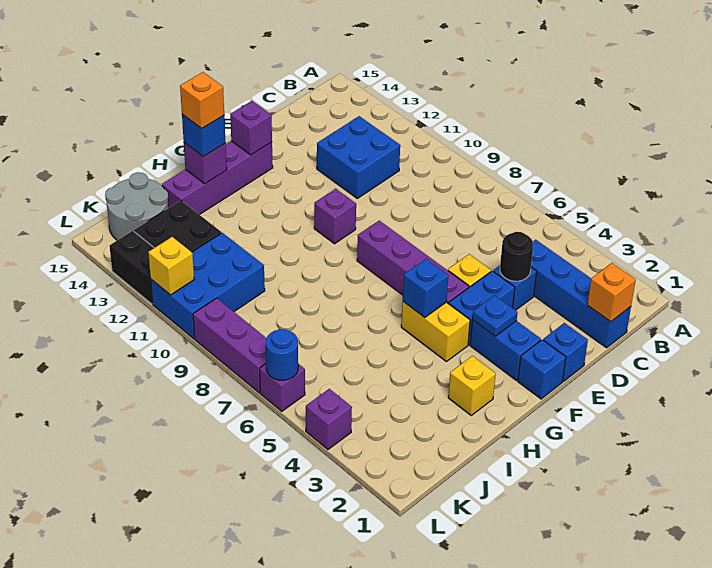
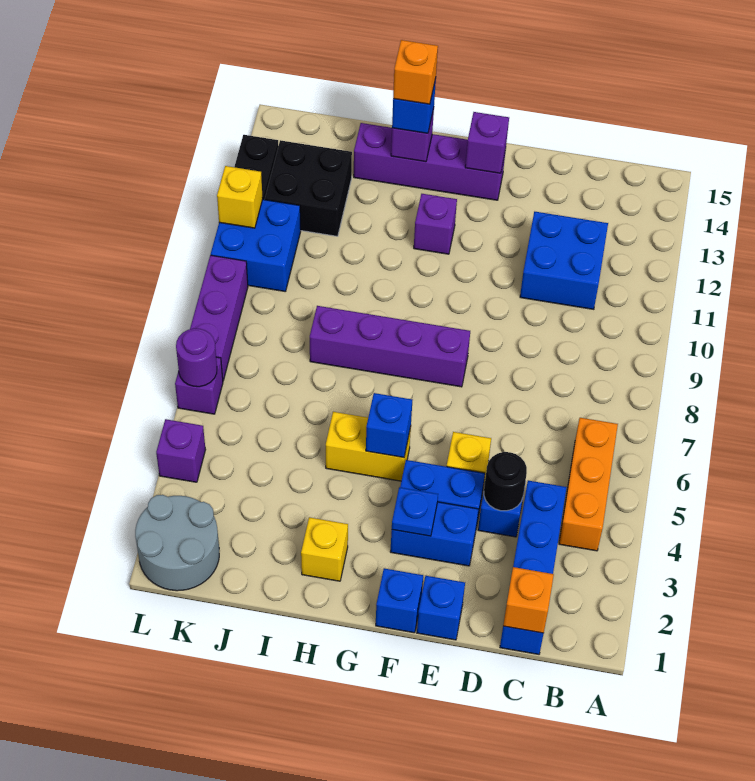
none -> orange brick B4:B6 level 1
blue brick F2:F3 level 1 -> blue brick E3:F3 level 1
purple brick F5:F8 level 1 -> purple brick F8:I8 level 1
purple brick F10 level 1 -> purple brick G12 level 1
yellow brick G4:G5 level 1 -> yellow brick G5:H5 level 1
blue brick J10:L11 level 1 -> blue brick K10:L11 level 1
grey round brick J14:K15 level 1 -> grey round brick K1:L2 level 1
blue round brick L6 level 2 -> purple round brick L6 level 2

